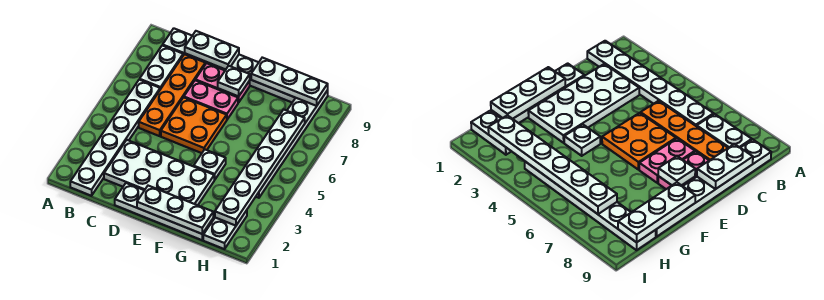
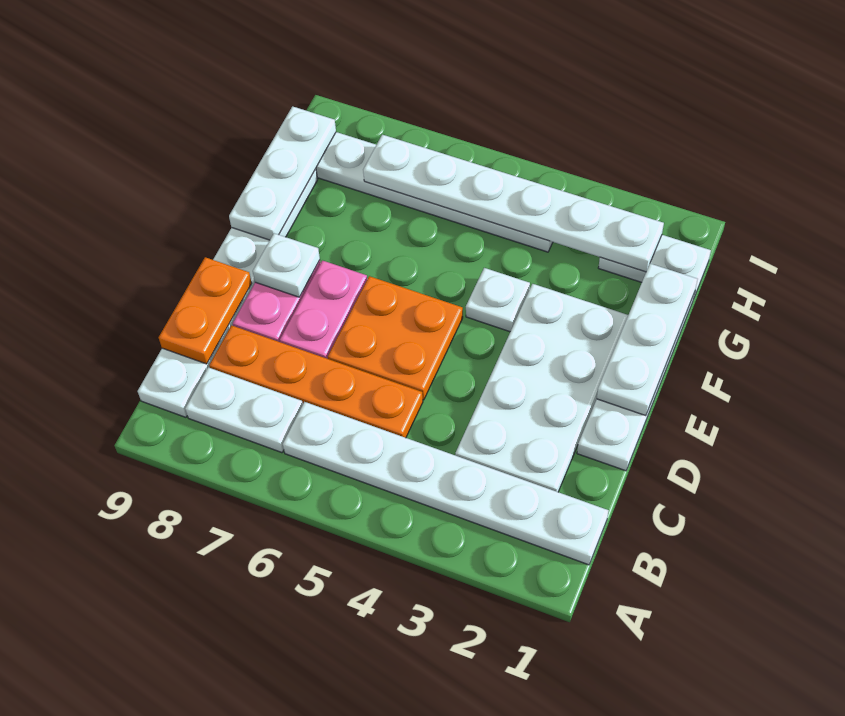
white plate C9:D9 level 2 -> orange plate C9:D9 level 2

